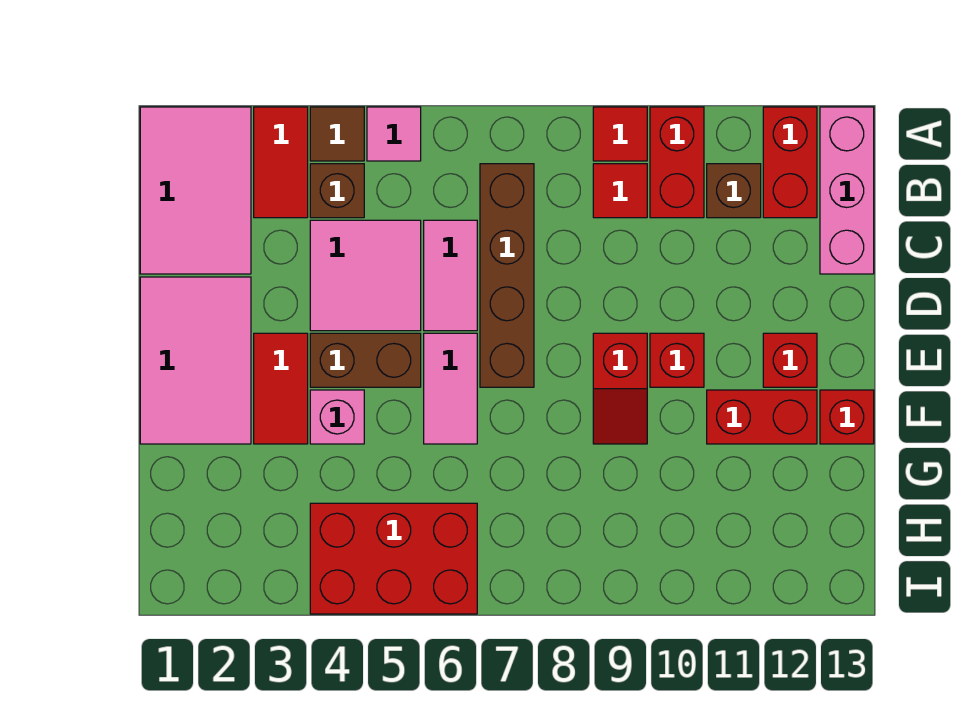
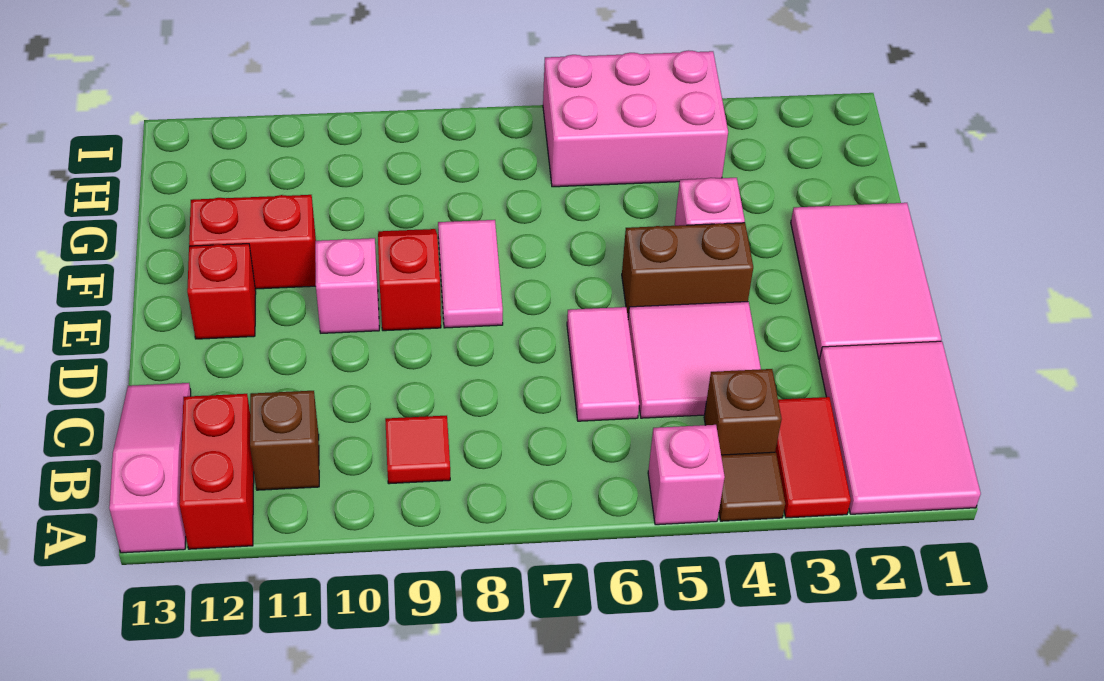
pink tile A5 level 1 -> pink brick A5 level 1
red tile A9 level 1 -> none
red brick A10:B10 level 1 -> none
pink brick A13:C13 level 1 -> pink slope A13:C13 level 1 top A
brown brick B7:E7 level 1 -> none
red tile E3:F3 level 1 -> none
pink tile E6:F6 level 1 -> pink tile E8:F8 level 1
red brick E10 level 1 -> pink brick E10 level 1
red brick F13 level 1 -> none
red brick H4:I6 level 1 -> pink brick H4:I6 level 1

